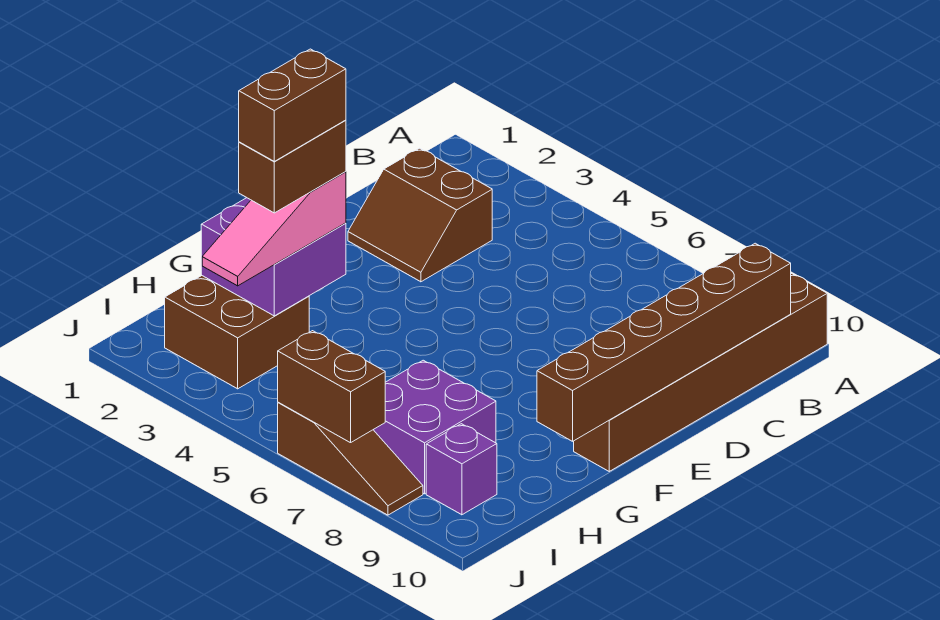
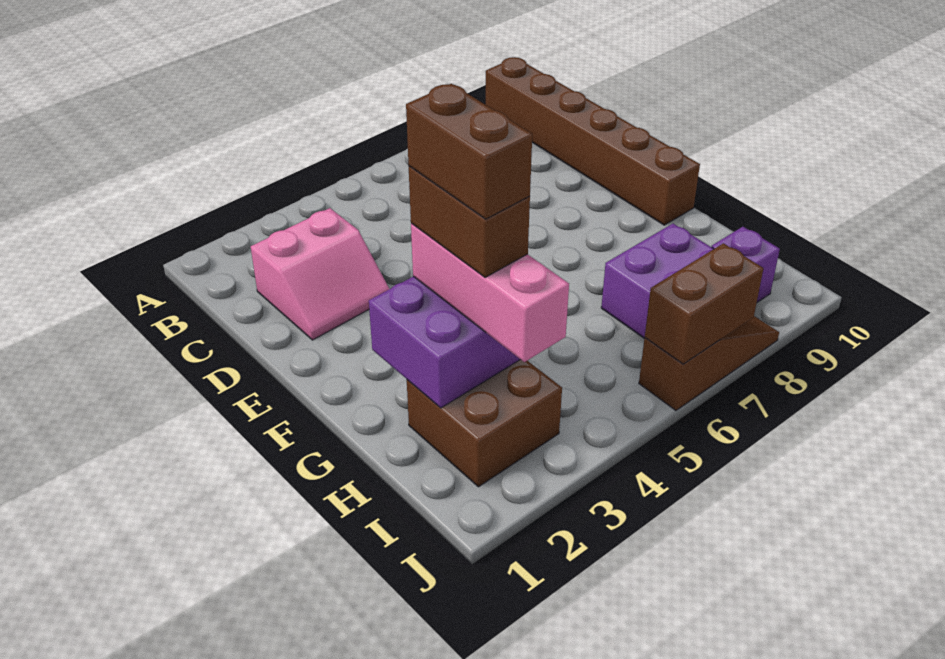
brown brick B10:G10 level 2 -> none
brown slope C2:D3 level 1 top C -> pink slope C2:D3 level 1 top C
pink slope G3:I3 level 3 top G -> pink brick G3:I3 level 3

